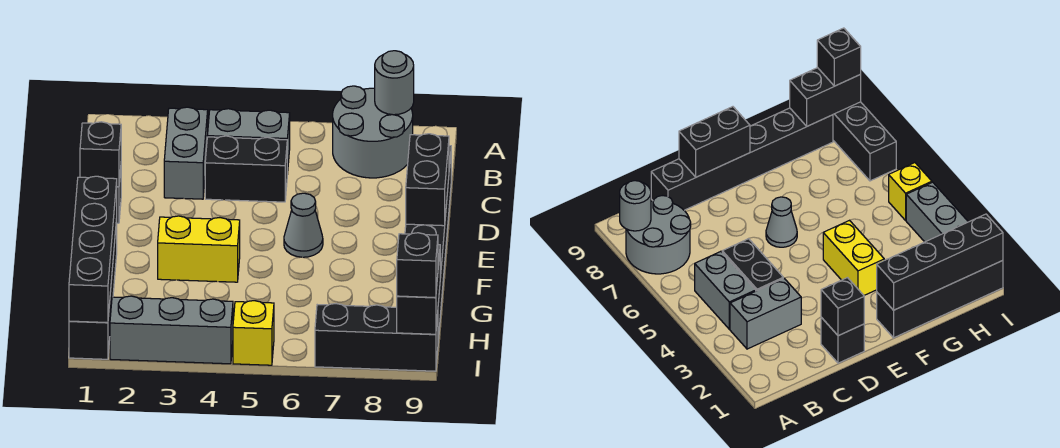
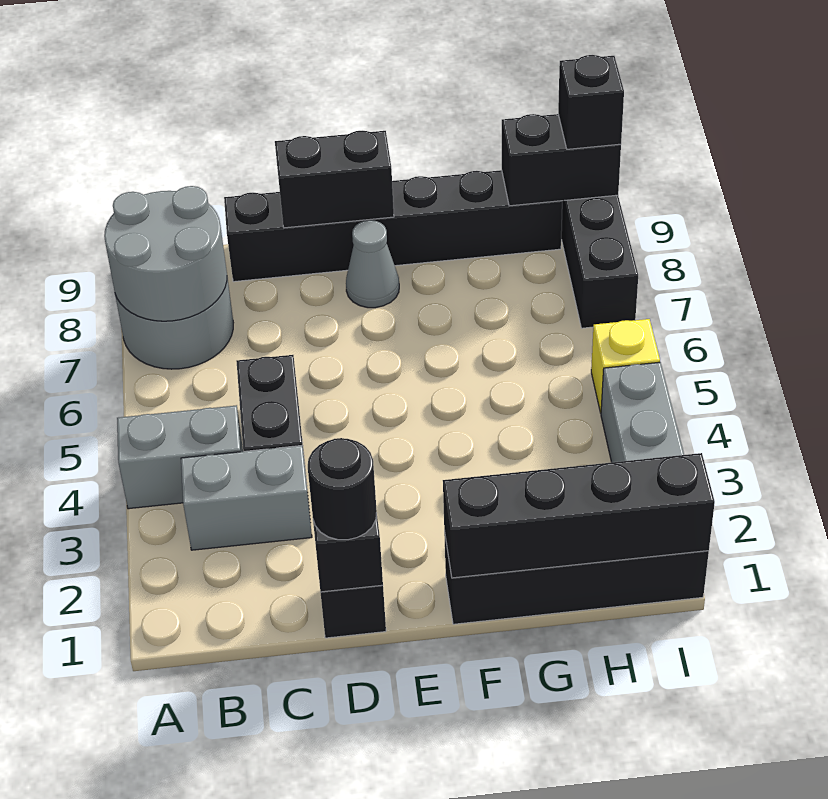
grey round brick A8 level 2 -> grey round brick A7:B8 level 2
grey brick B4:B5 level 1 -> grey brick A4:B4 level 1
none -> black round brick D1 level 3
grey cone E6 level 1 -> grey cone E8 level 1
yellow brick F3:F4 level 1 -> none

